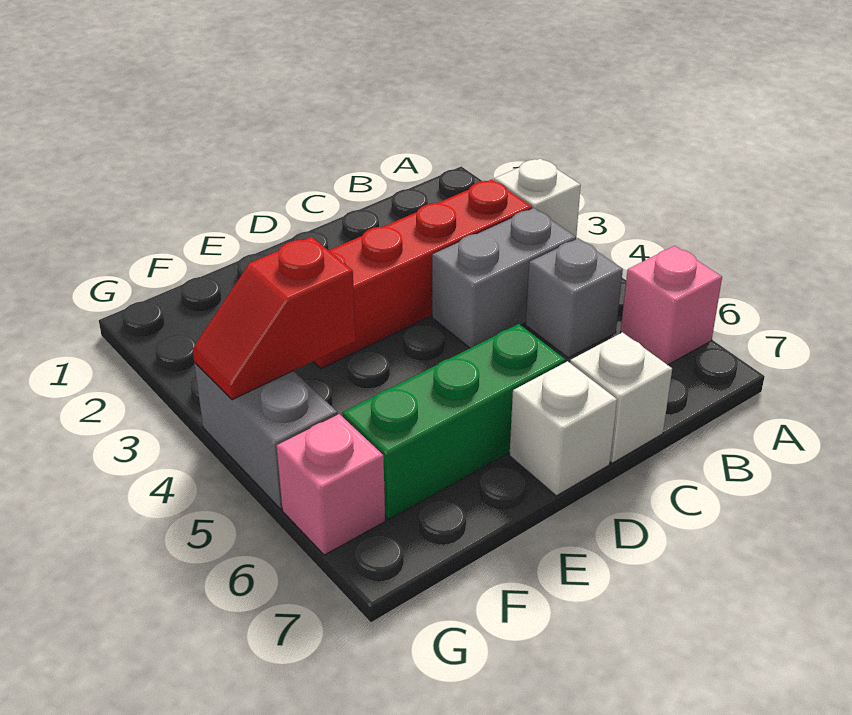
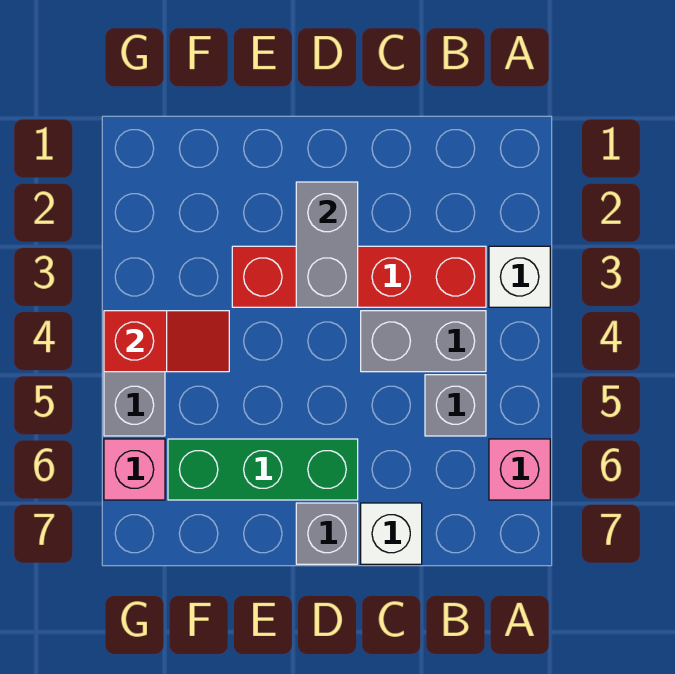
none -> grey brick D2:D3 level 2
white brick D7 level 1 -> grey brick D7 level 1
red slope F4:G4 level 2 top F -> red slope F4:G4 level 2 top G

